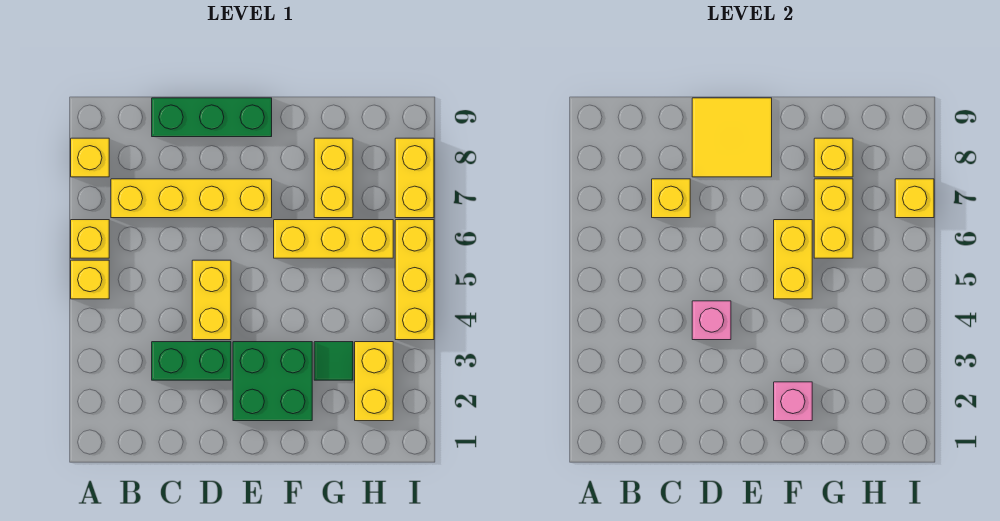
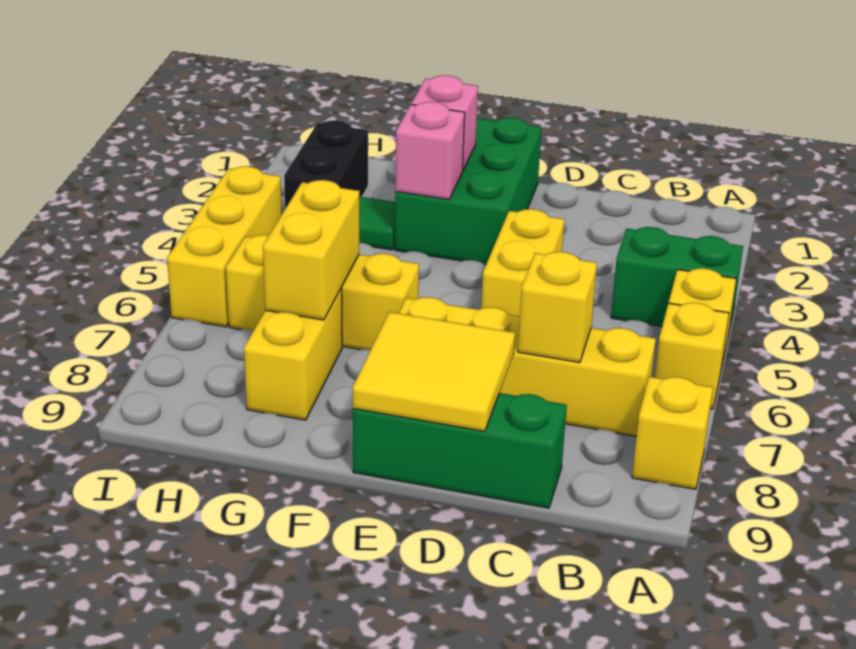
green brick C3:D3 level 1 -> green brick A4:B4 level 1
pink brick D4 level 2 -> pink brick F3 level 2
green brick E2:F3 level 1 -> green brick E1:F3 level 1
yellow brick F5:F6 level 2 -> none
yellow brick G8 level 2 -> none
yellow brick H2:H3 level 1 -> black brick H2:H3 level 1
yellow brick I7:I8 level 1 -> none
yellow brick I7 level 2 -> none

